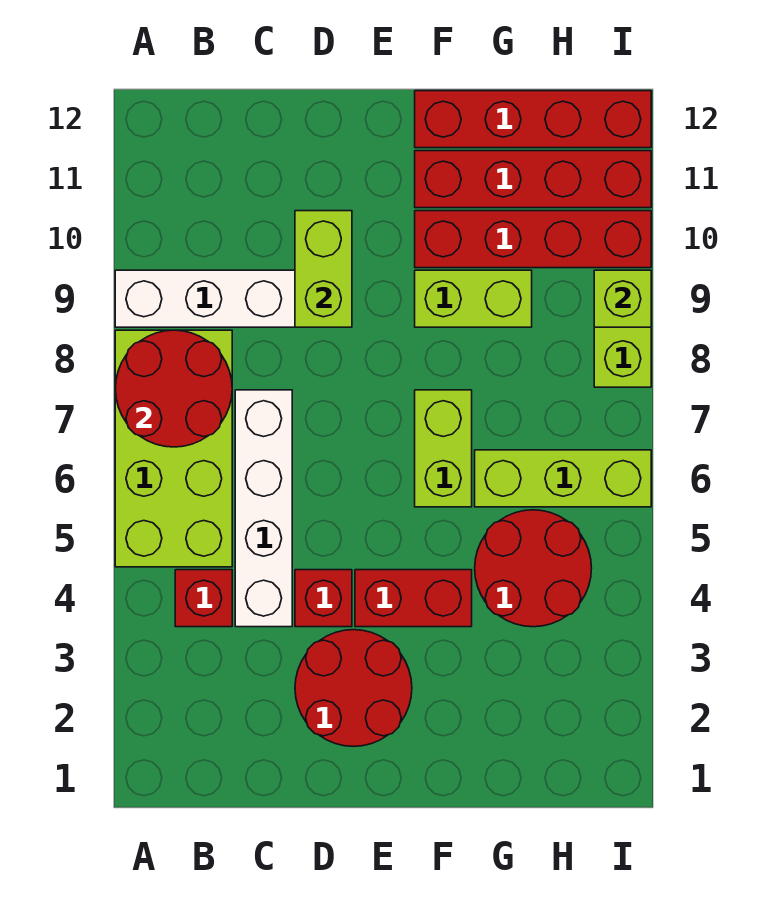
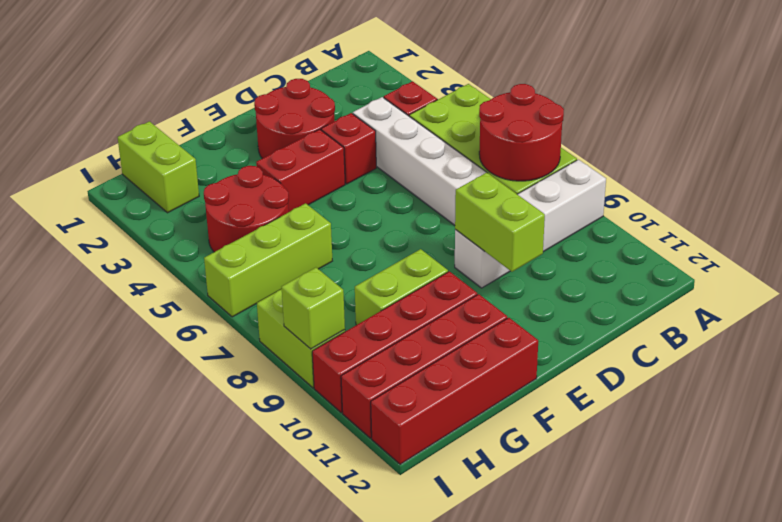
lime brick F6:F7 level 1 -> lime brick H1:H2 level 1

